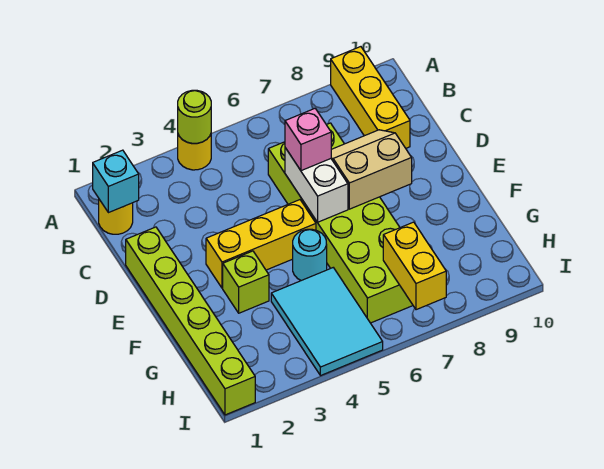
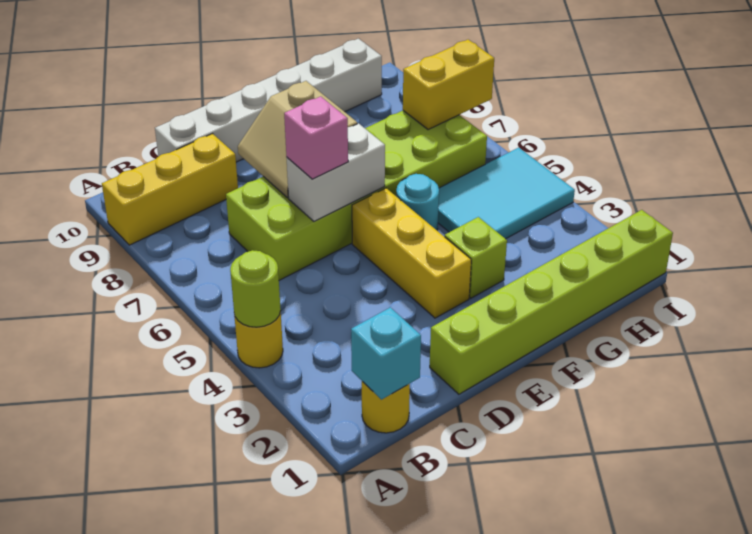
none -> white brick C10:H10 level 1

